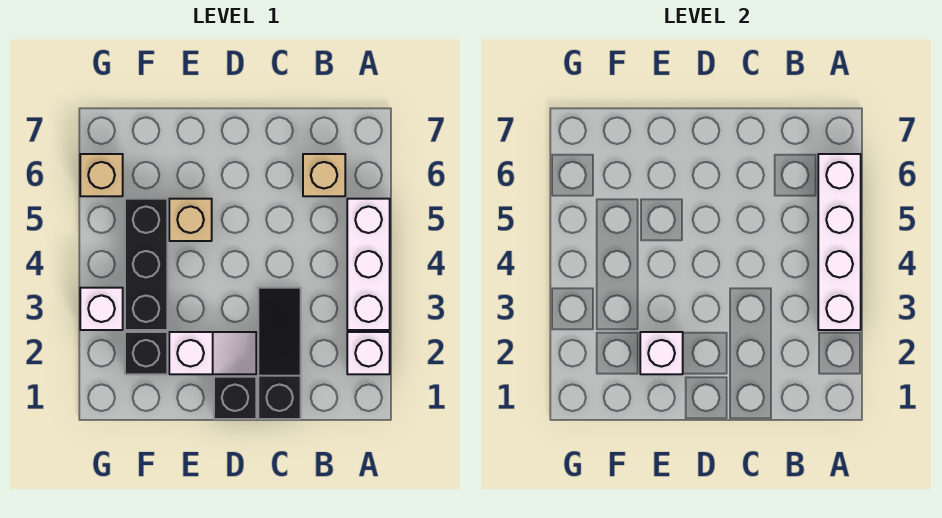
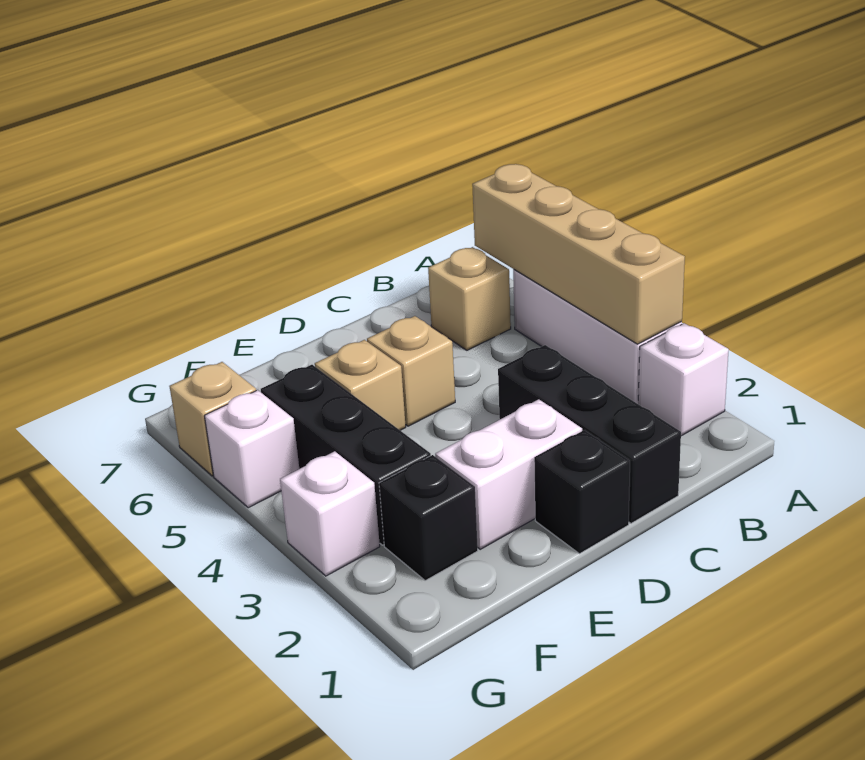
white brick A3:A6 level 2 -> tan brick A3:A6 level 2
black slope C1:C3 level 1 top 1 -> black brick C1:C3 level 1
white slope D2:E2 level 1 top E -> white brick D2:E2 level 1
none -> tan brick D5 level 1
white brick E2 level 2 -> white brick G5 level 1

